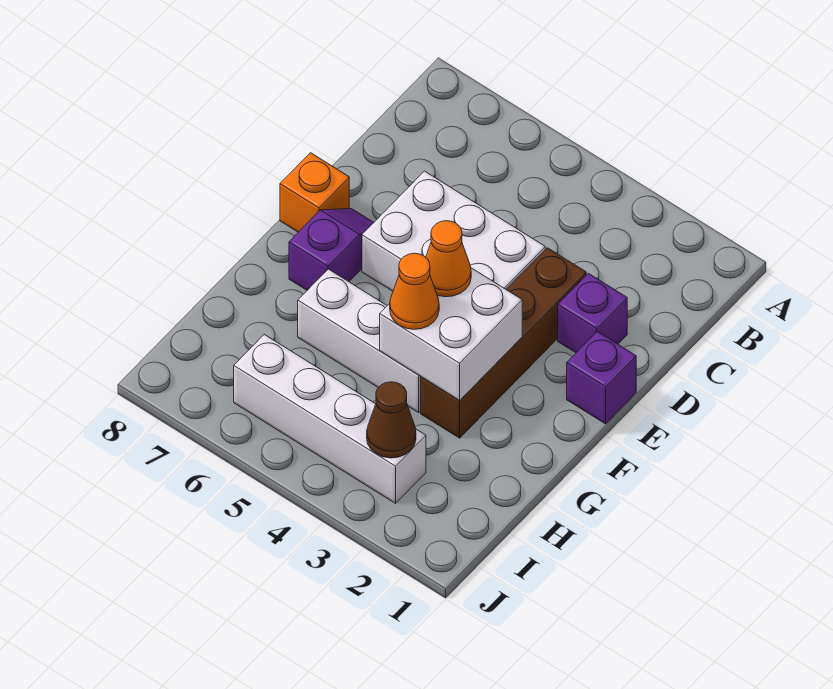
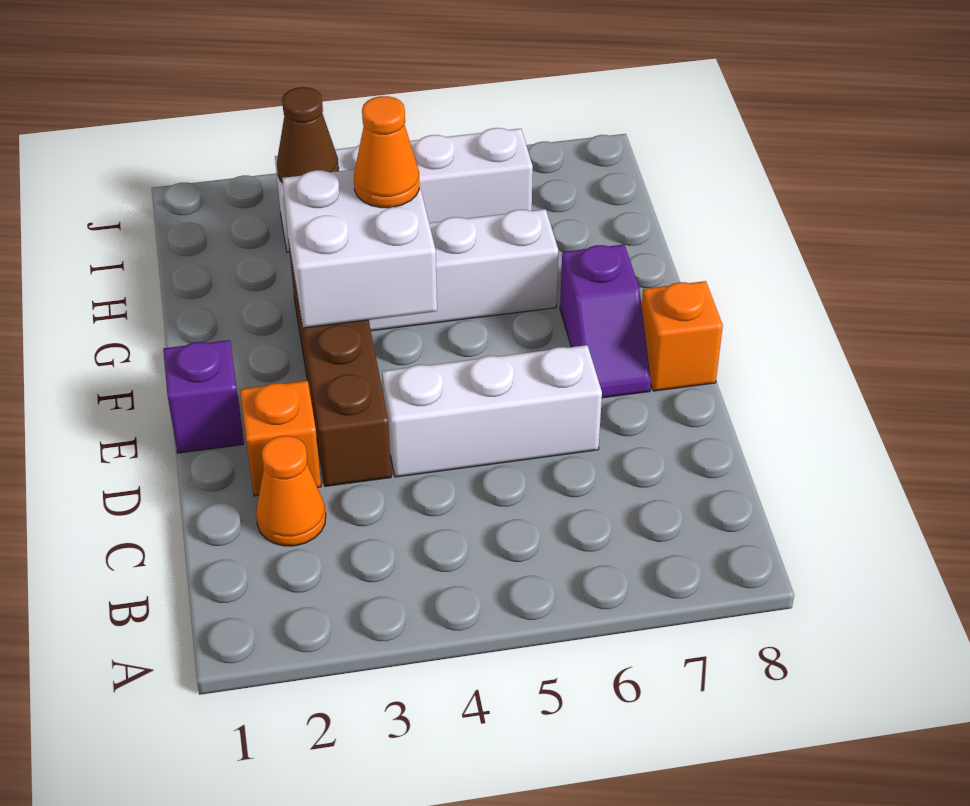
purple brick D2 level 1 -> orange brick D2 level 1
white brick D4:E6 level 1 -> white brick D4:D6 level 1
orange cone F4 level 3 -> orange cone C2 level 1

